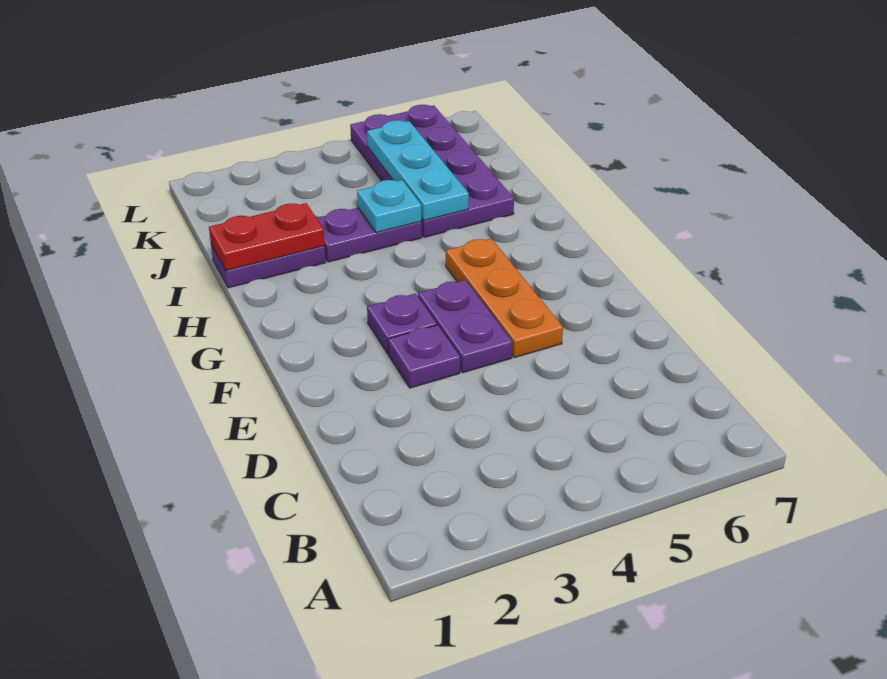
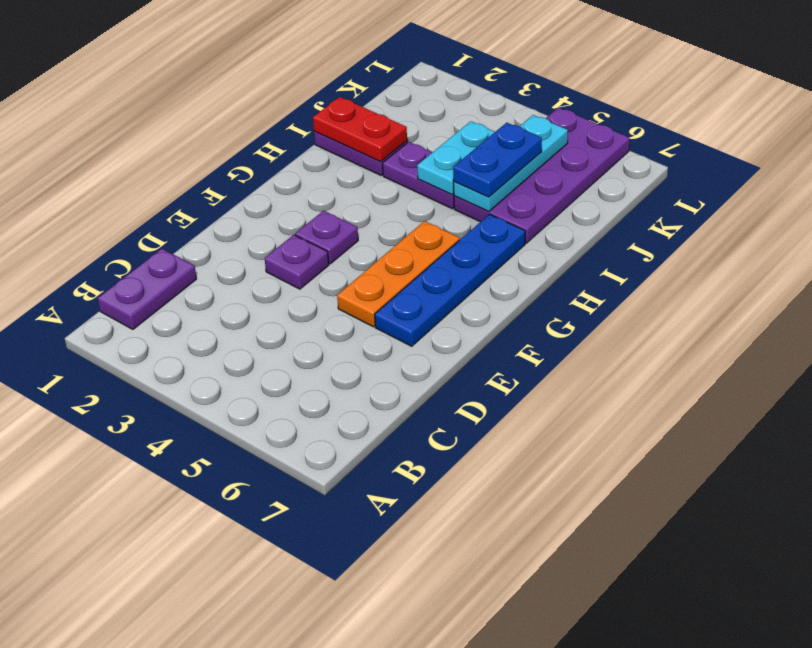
purple plate E4:F4 level 1 -> purple plate B1:C1 level 1
none -> blue plate E6:H6 level 1
cyan plate I4 level 2 -> cyan plate I4:J4 level 2
none -> blue plate I5:J5 level 3

